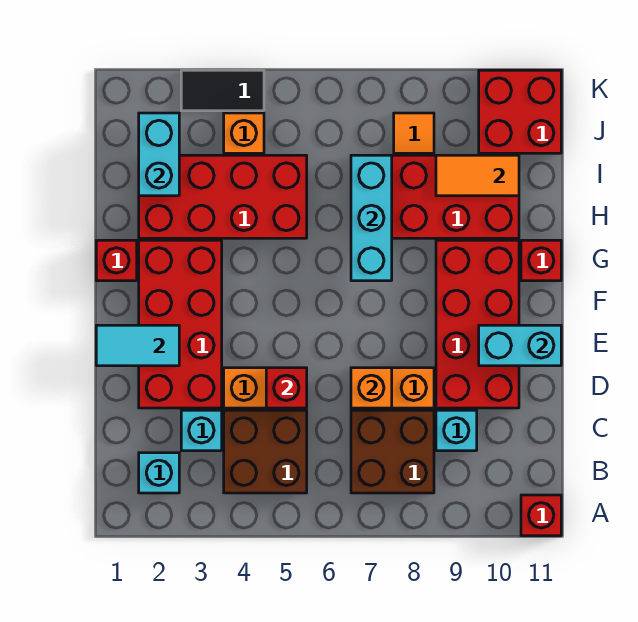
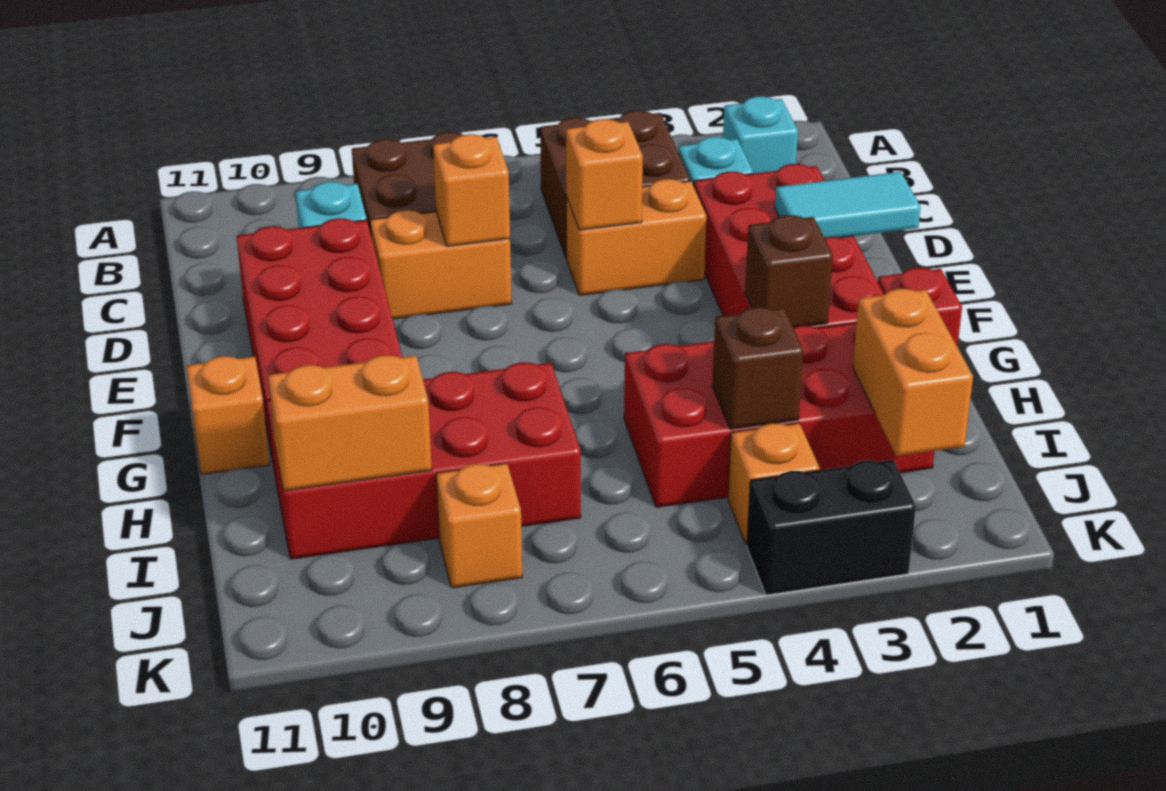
red brick A11 level 1 -> none
red brick D5 level 2 -> orange brick D5 level 2
cyan brick E10:E11 level 2 -> none
none -> brown brick G3 level 2
cyan brick G7:I7 level 2 -> none
red brick G11 level 1 -> orange brick G11 level 1
cyan brick I2:J2 level 2 -> orange brick I2:J2 level 2
none -> brown brick I4 level 2
orange tile I9:I10 level 2 -> orange brick I9:I10 level 2
orange tile J8 level 1 -> orange brick J8 level 1
red brick J10:K11 level 1 -> none
black tile K3:K4 level 1 -> black brick K3:K4 level 1

